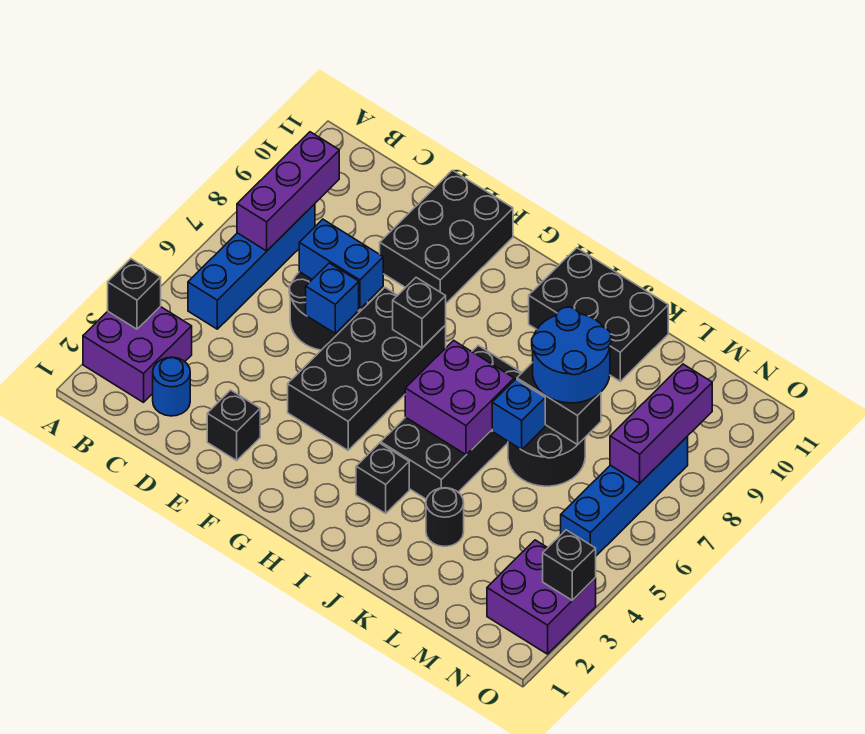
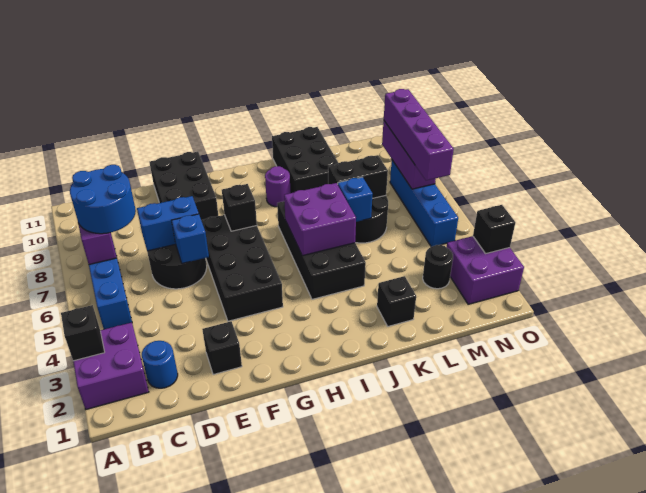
black brick I3 level 1 -> black brick K2 level 1
none -> purple round brick I9 level 1
black brick I10:K11 level 1 -> black brick J9:K11 level 1
black round brick K3 level 1 -> black round brick M3 level 1
blue round brick K7:L8 level 3 -> blue round brick B7:C8 level 3
none -> purple brick N6:N9 level 3

